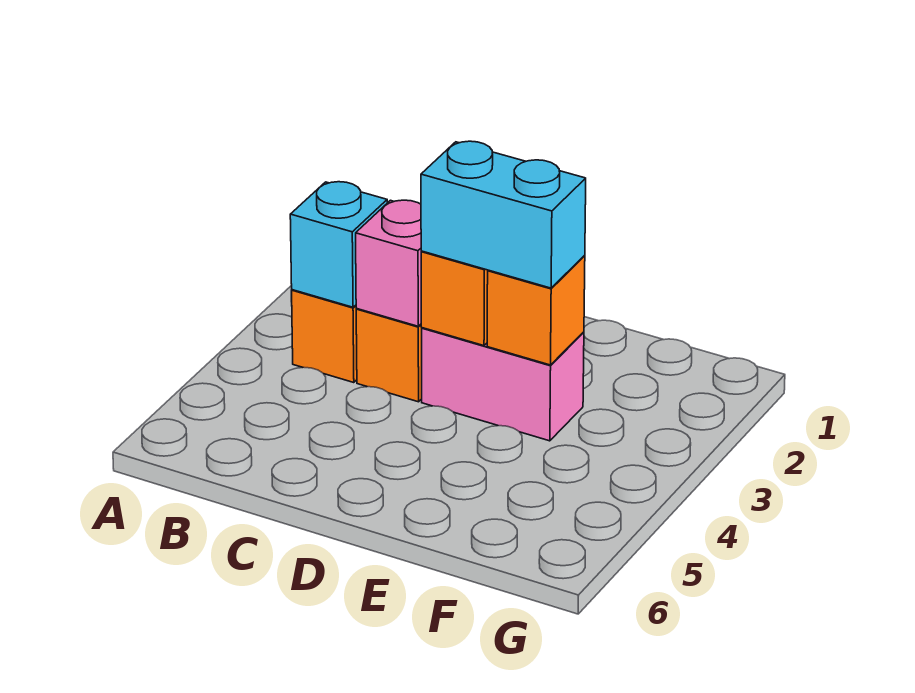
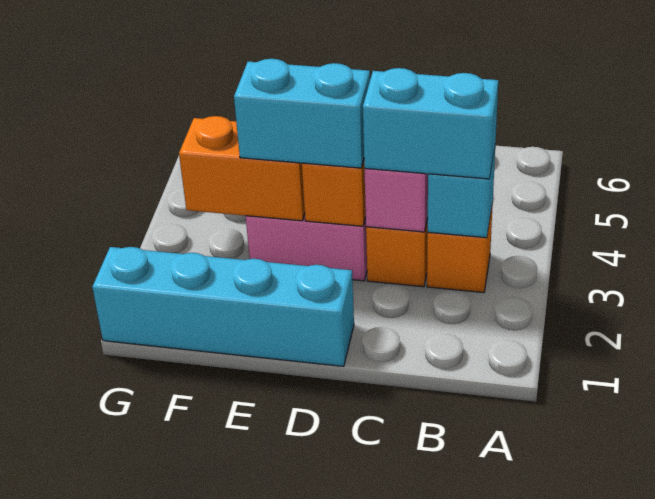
none -> cyan brick B3:C3 level 3
none -> cyan brick D1:G1 level 1
orange brick E3 level 2 -> orange brick E3:F3 level 2

